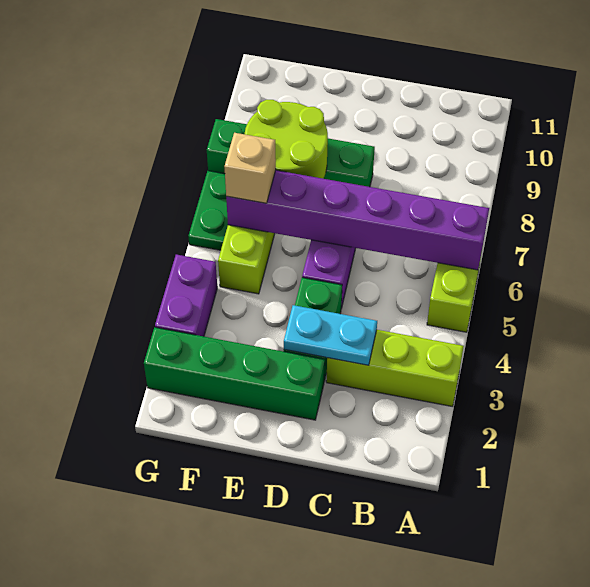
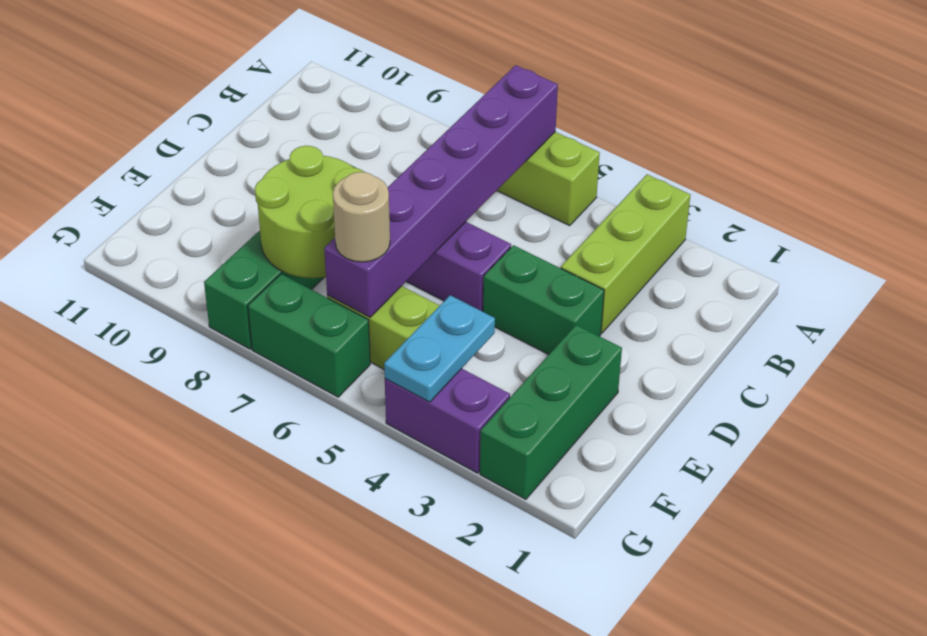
cyan plate C3:D3 level 2 -> cyan plate F4:G4 level 2
green brick D2:G2 level 1 -> green brick E2:G2 level 1
tan brick F6 level 3 -> tan round brick F6 level 3
green plate G6:G7 level 1 -> green brick G6:G7 level 1

